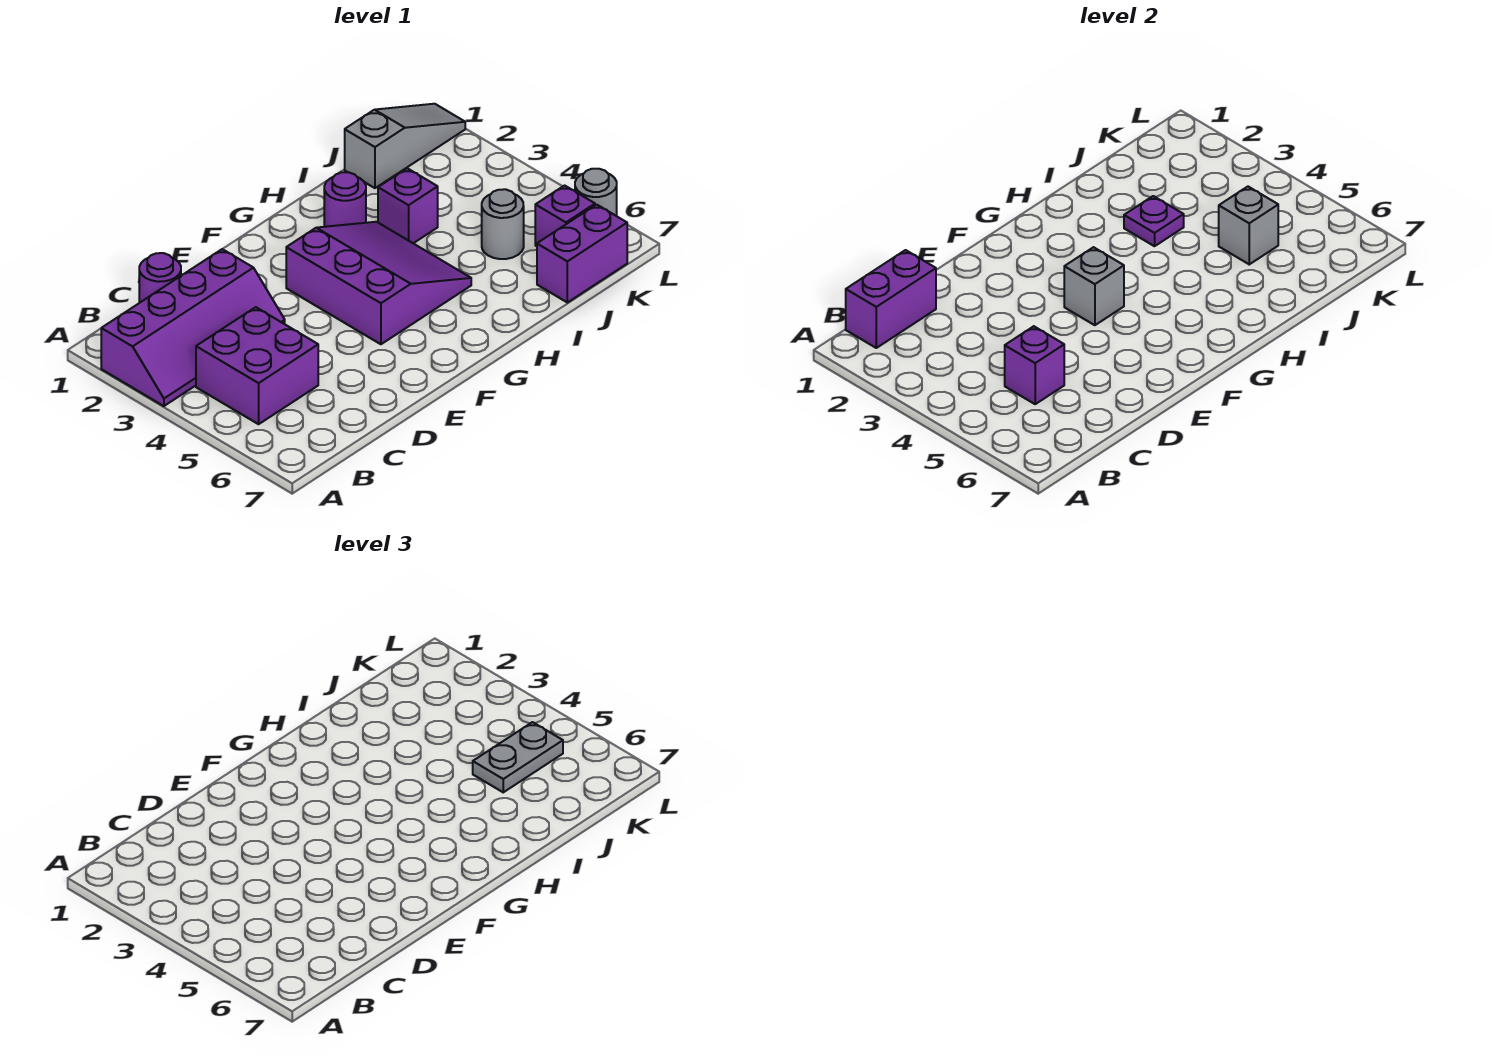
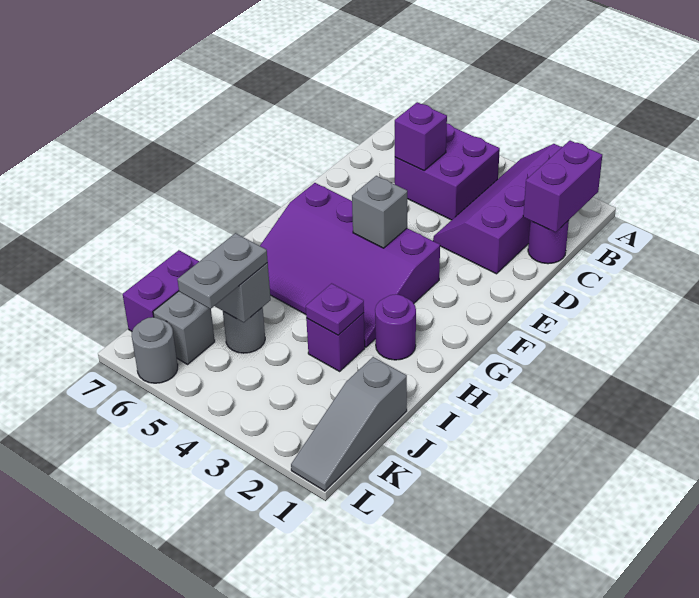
purple slope F3:H5 level 1 top F -> purple slope F3:H6 level 1 top F
purple brick K6 level 1 -> grey brick K6 level 1

